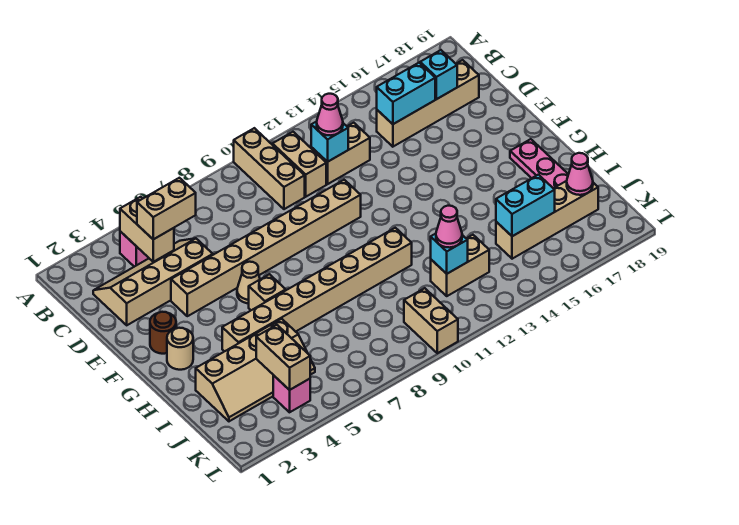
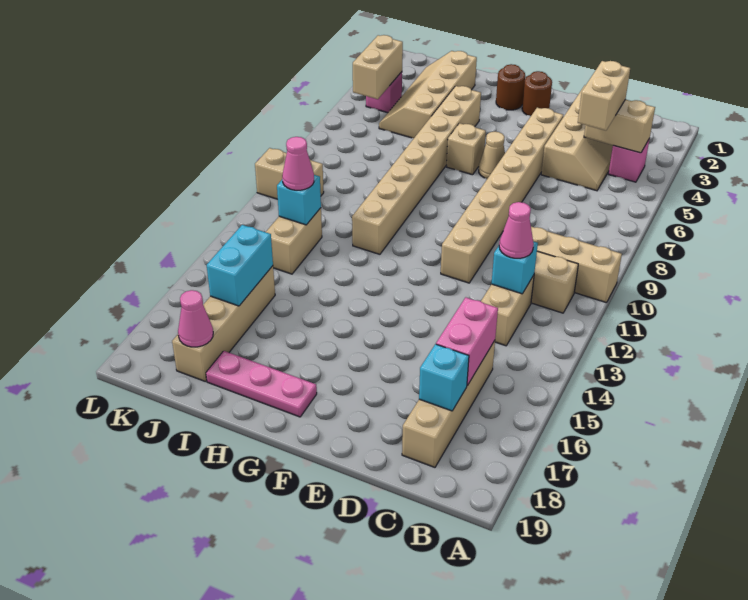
cyan brick C15:C16 level 2 -> pink brick C15:C16 level 2
tan round brick G2 level 1 -> brown round brick G2 level 1
tan brick J4:K4 level 2 -> tan brick K4:K5 level 2

